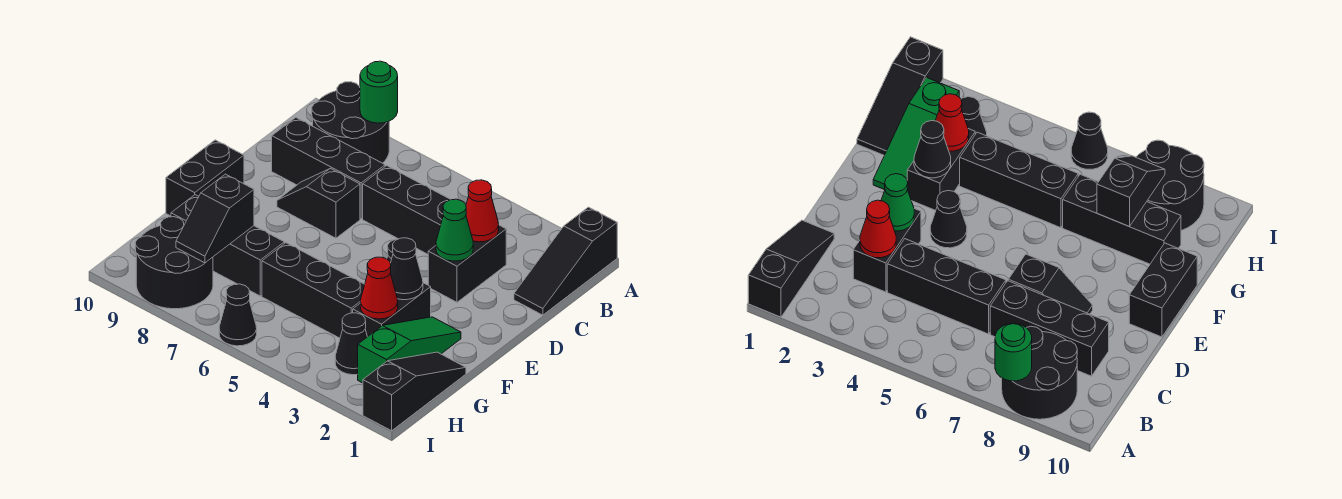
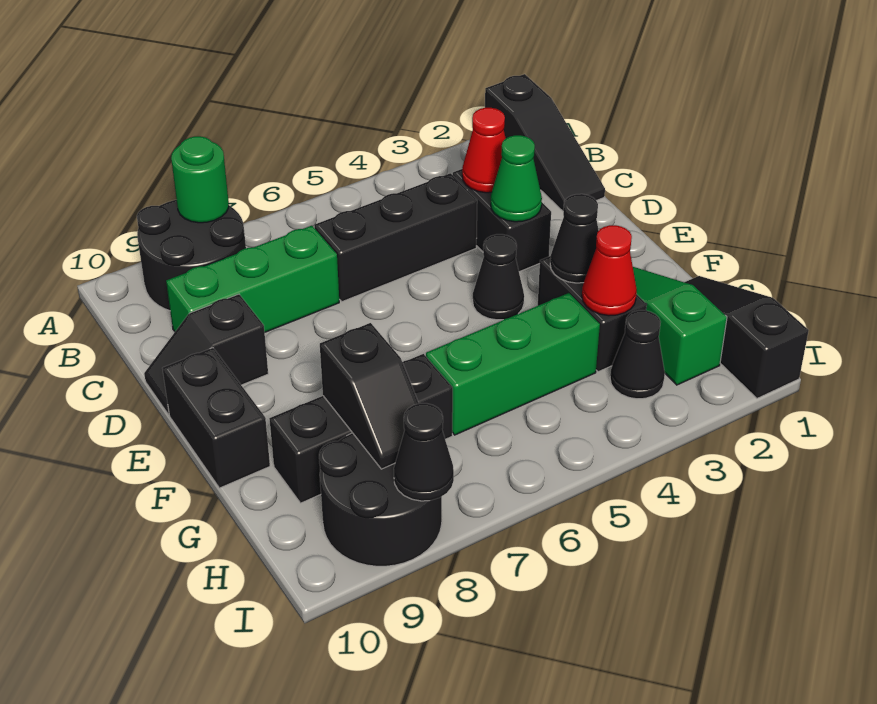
black brick C7:C9 level 1 -> green brick C7:C9 level 1
black slope D7:D8 level 1 top 7 -> black slope D9:D10 level 1 top 9
black brick G4:G6 level 1 -> green brick G4:G6 level 1
black cone I6 level 1 -> black cone I8 level 2

